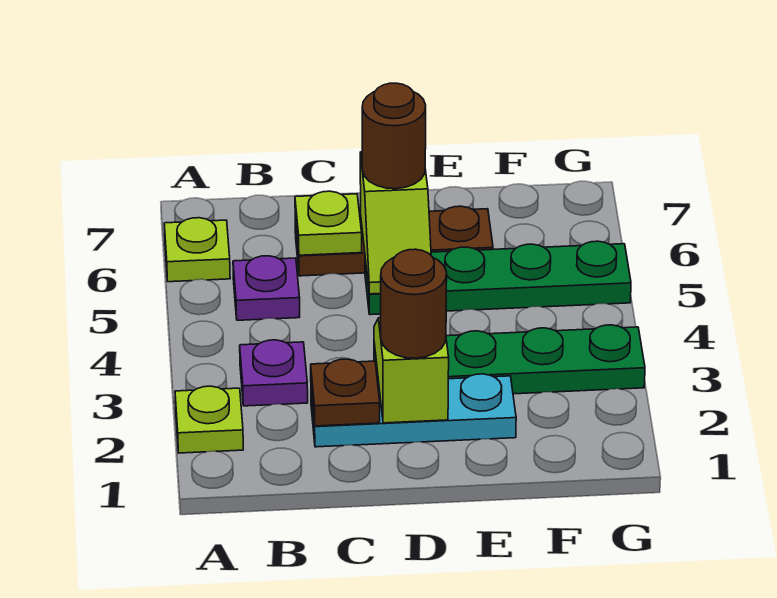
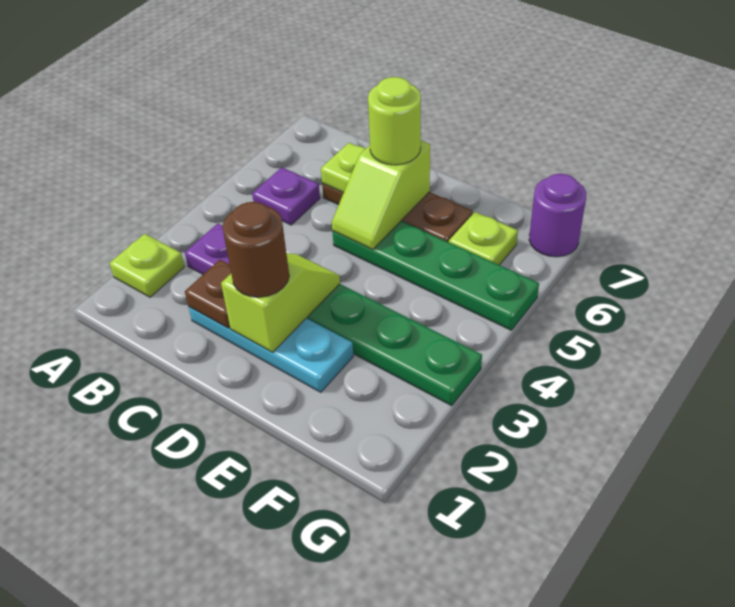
lime plate A6 level 1 -> lime plate F6 level 1
brown round brick D6 level 3 -> lime round brick D6 level 3
none -> purple round brick G7 level 1

